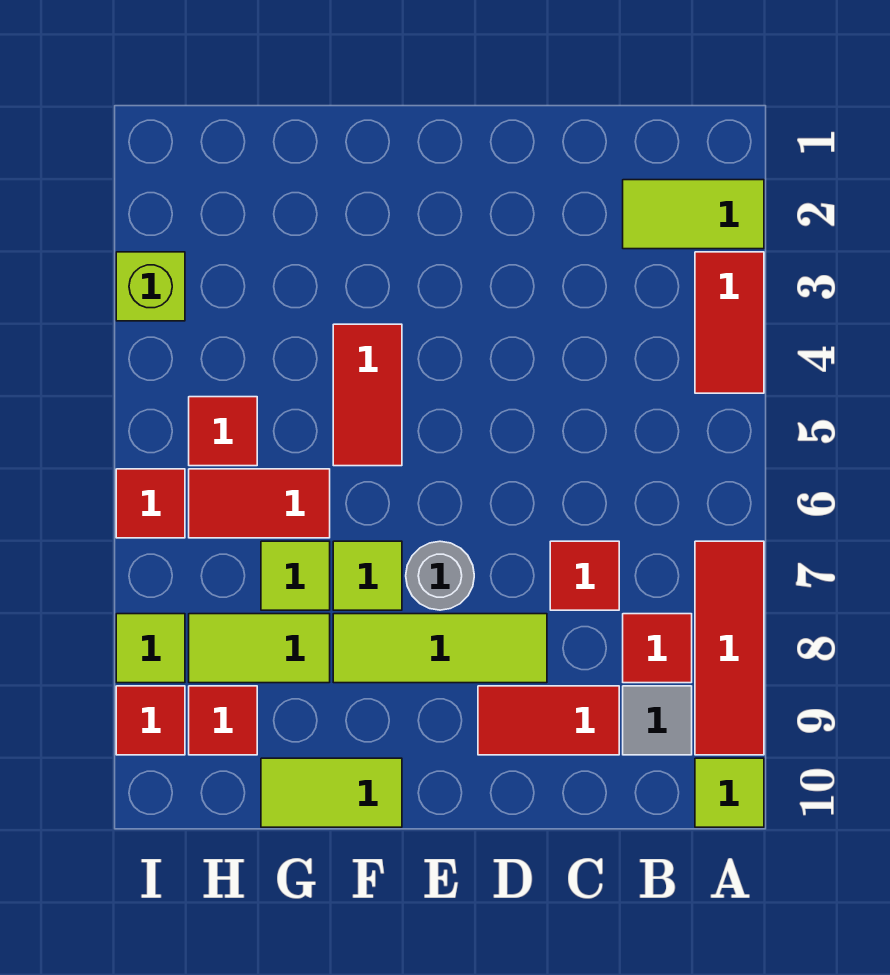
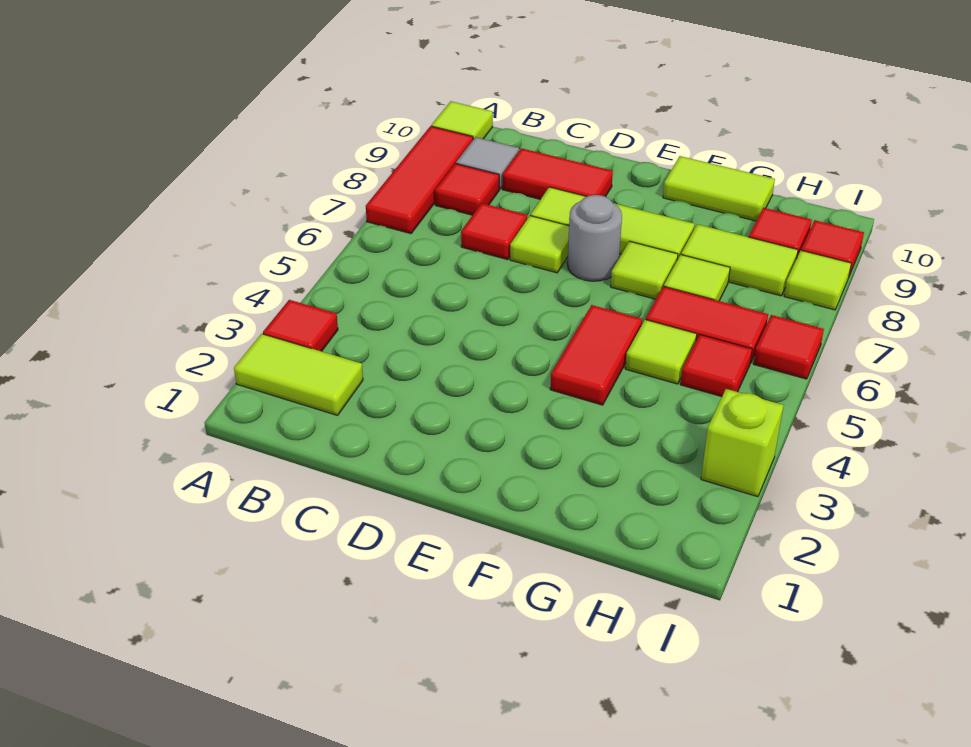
red tile A3:A4 level 1 -> red tile A3 level 1
none -> lime tile D7 level 1
none -> lime tile G5 level 1

